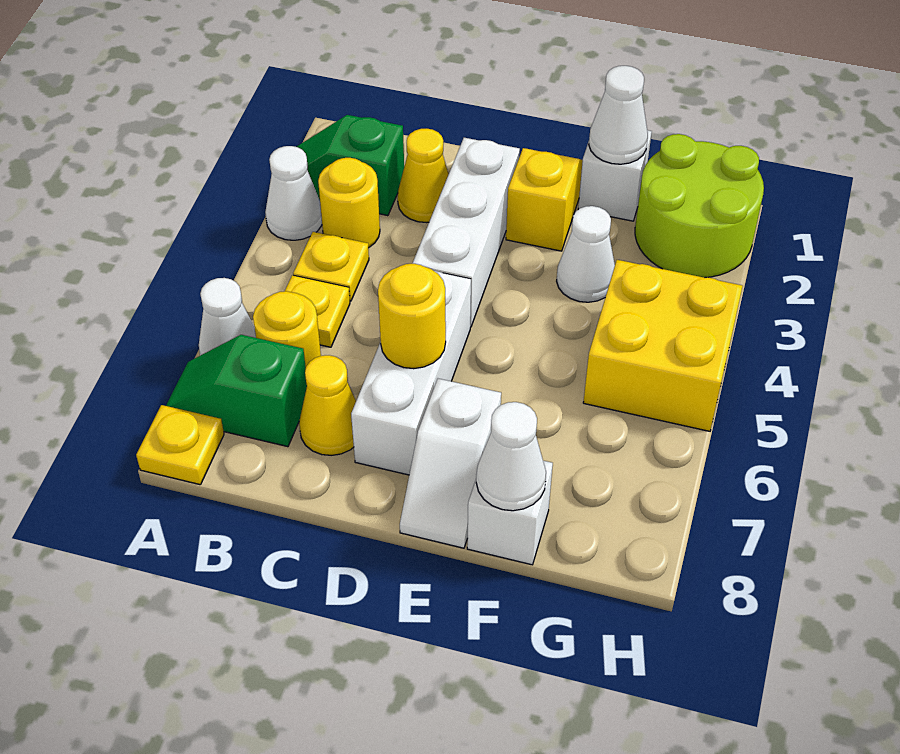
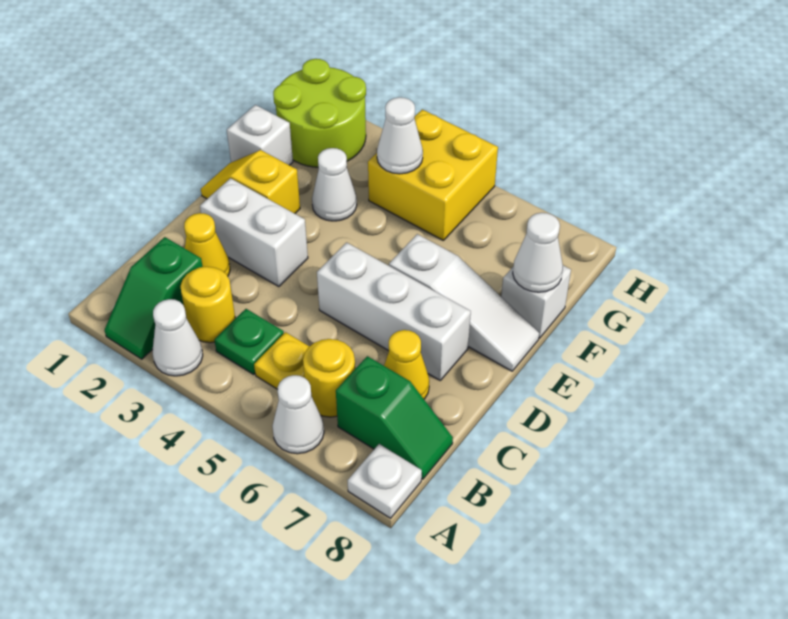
green slope A7:B7 level 1 top B -> green slope B7:B8 level 1 top 7
yellow plate A8 level 1 -> white plate A8 level 1
yellow plate B4 level 1 -> green plate B4 level 1
white brick D2:D4 level 1 -> white brick D2:D3 level 1
yellow round brick D6 level 2 -> none
white slope E7:E8 level 1 top 7 -> white slope E6:E8 level 1 top 6
white cone F1 level 2 -> white cone G4 level 2

